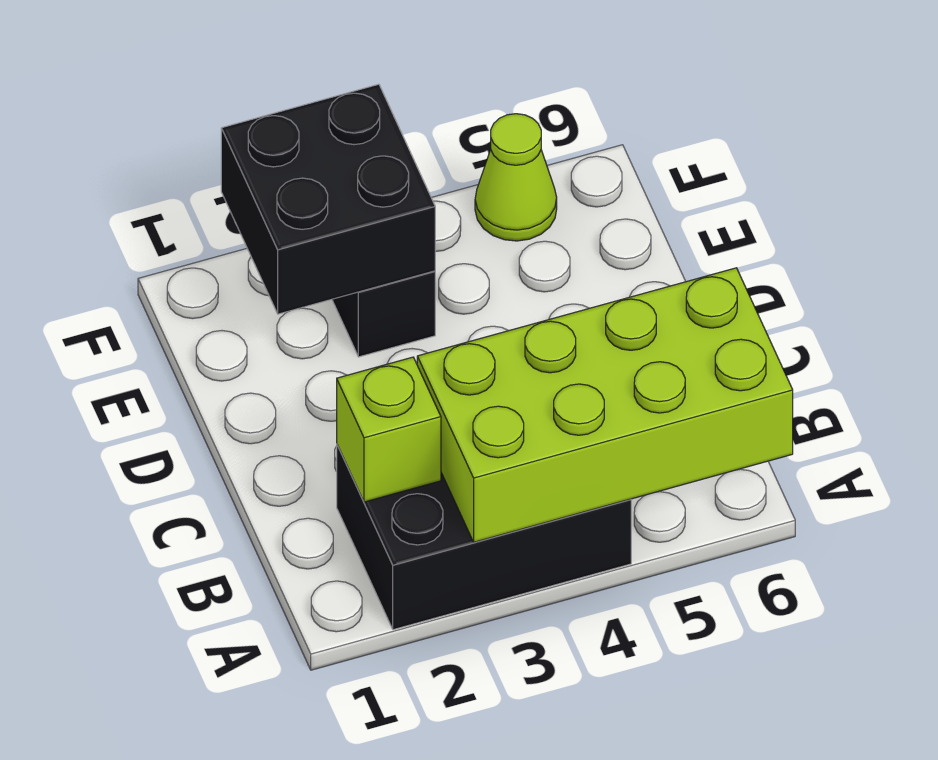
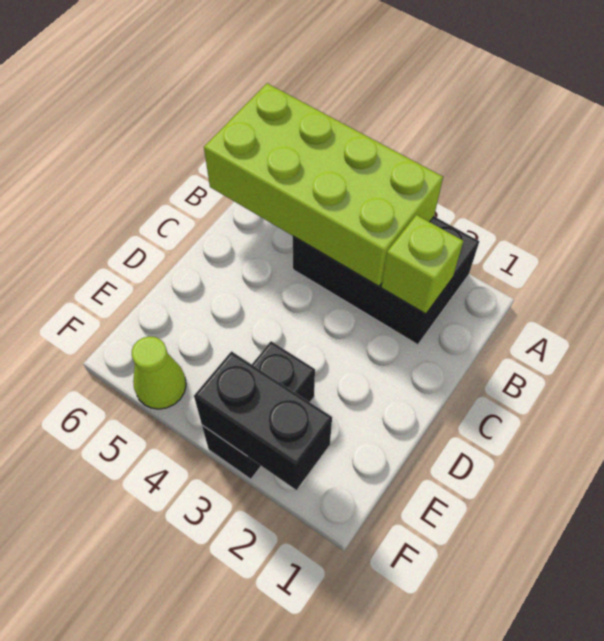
black brick E2:F3 level 2 -> black brick F2:F3 level 2

